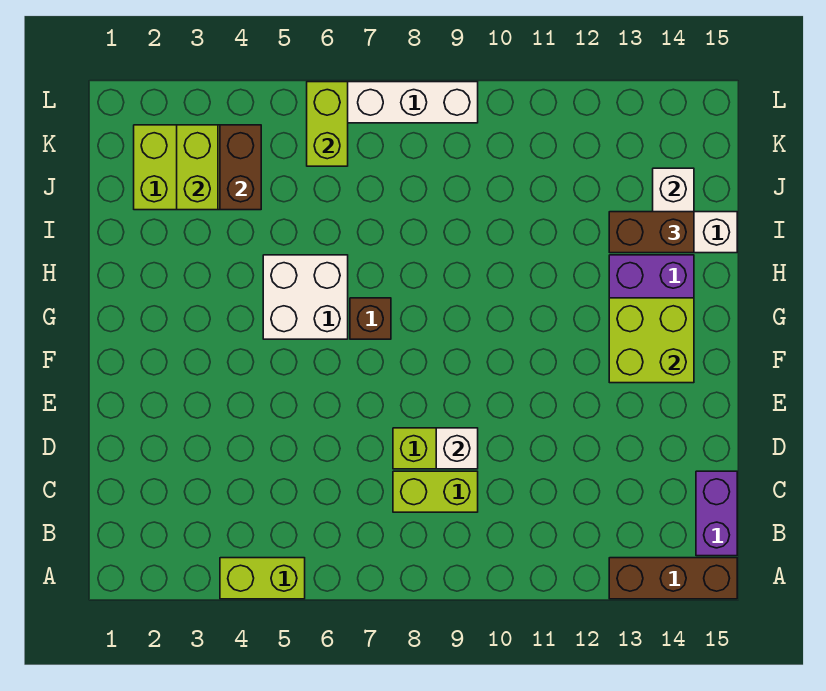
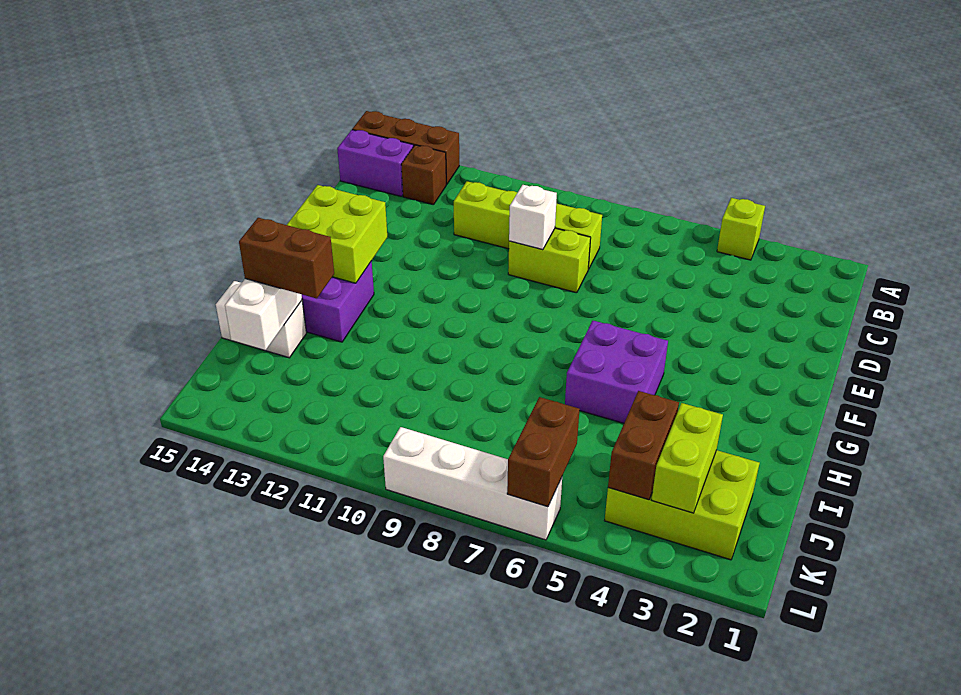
lime brick A4:A5 level 1 -> lime brick A4 level 1
purple brick B15:C15 level 1 -> purple brick B14:B15 level 1
lime brick C8:C9 level 1 -> lime brick C8:C11 level 1
white brick G5:H6 level 1 -> purple brick G5:H6 level 1
brown brick G7 level 1 -> brown brick B13 level 1
lime brick K6:L6 level 2 -> brown brick K6:L6 level 2

